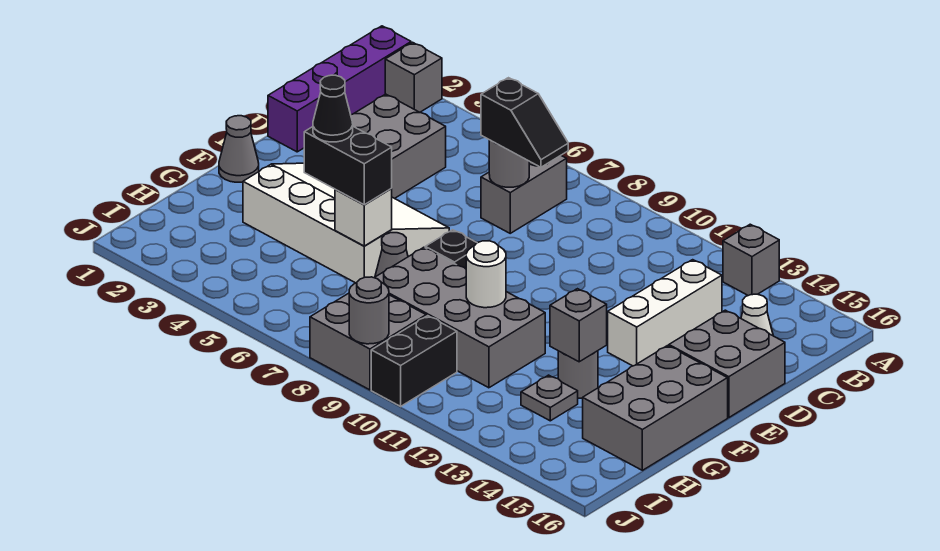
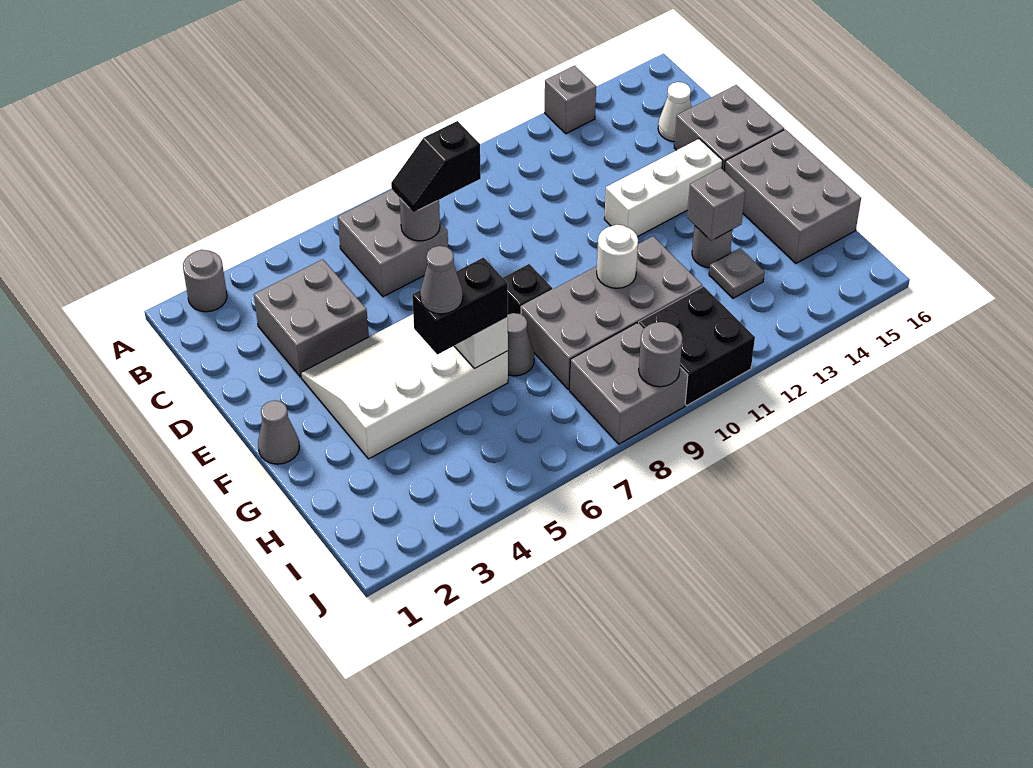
purple brick A1:D1 level 1 -> none
grey brick A2 level 1 -> grey round brick A2 level 1
grey brick B7:C7 level 1 -> grey brick B6:C7 level 1
black slope C7:C8 level 3 top 7 -> black slope C7:C8 level 3 top 8
white brick C13:E13 level 1 -> white brick E12:E14 level 1
black cone G5 level 4 -> grey cone G5 level 4
black brick I10:J10 level 1 -> black brick I10:J11 level 1

